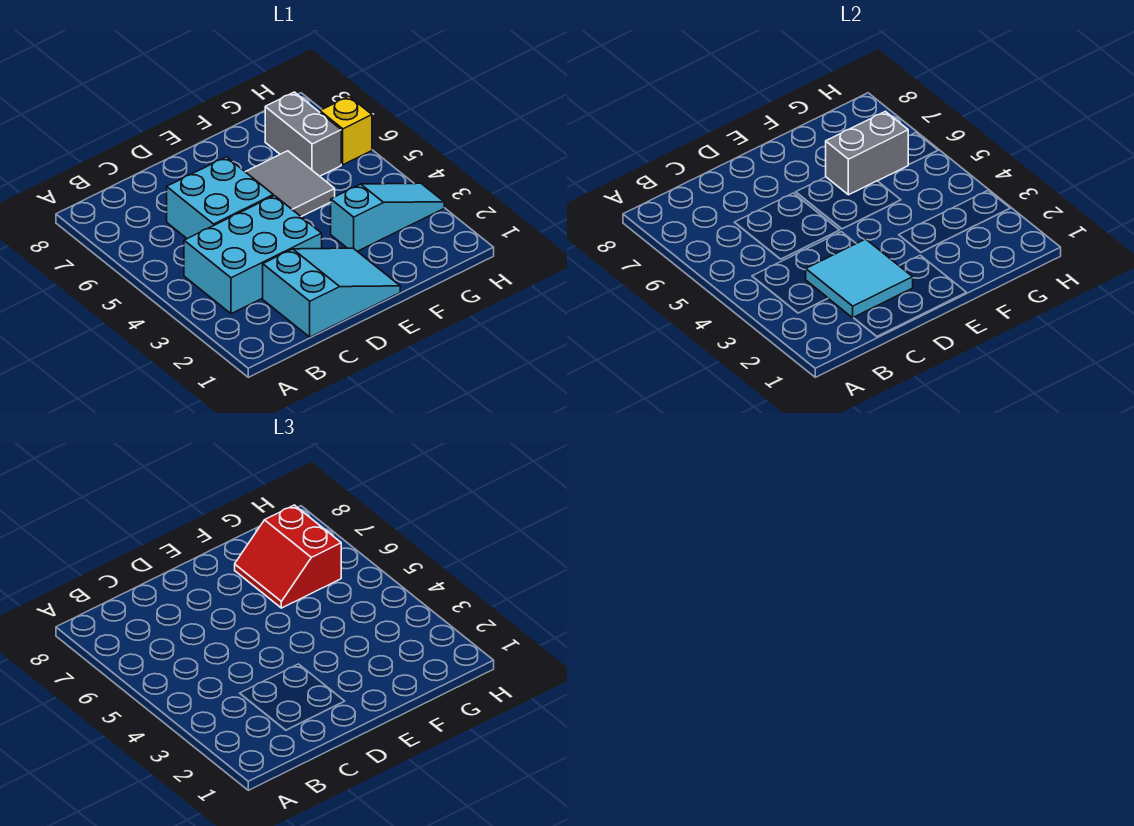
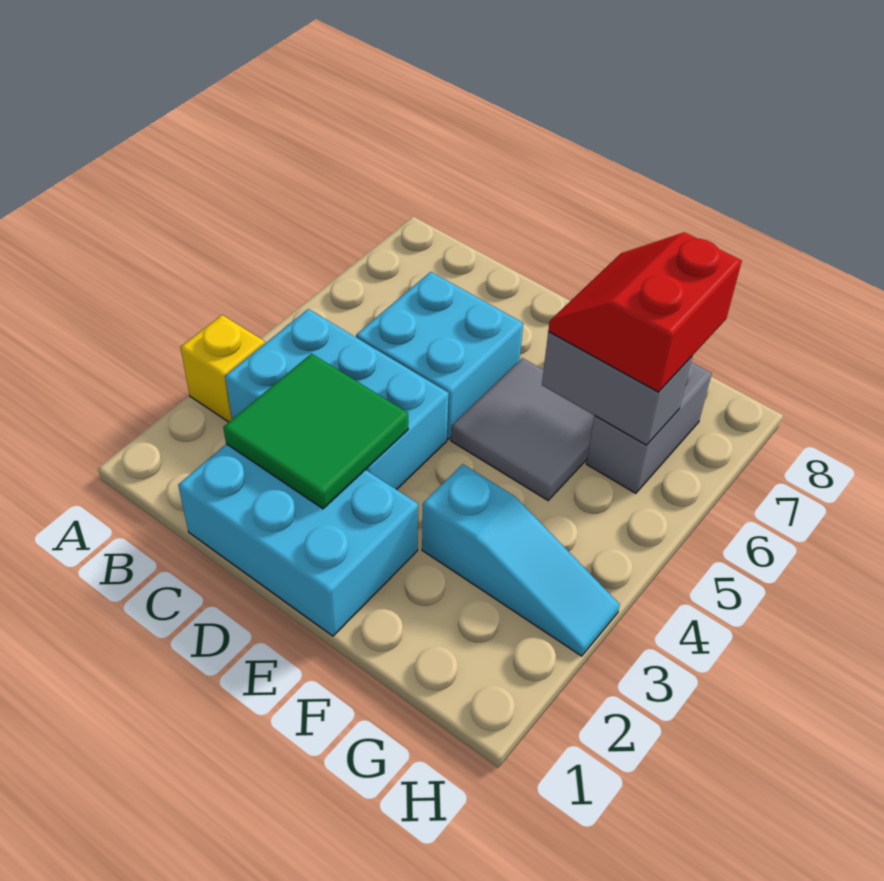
cyan slope C1:E2 level 1 top C -> cyan brick C1:E2 level 1
cyan tile C2:D3 level 2 -> green tile C2:D3 level 2
yellow brick H6 level 1 -> yellow brick A3 level 1

